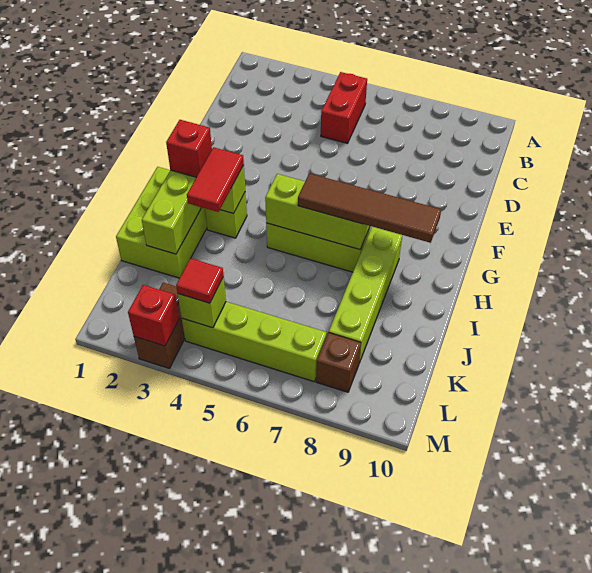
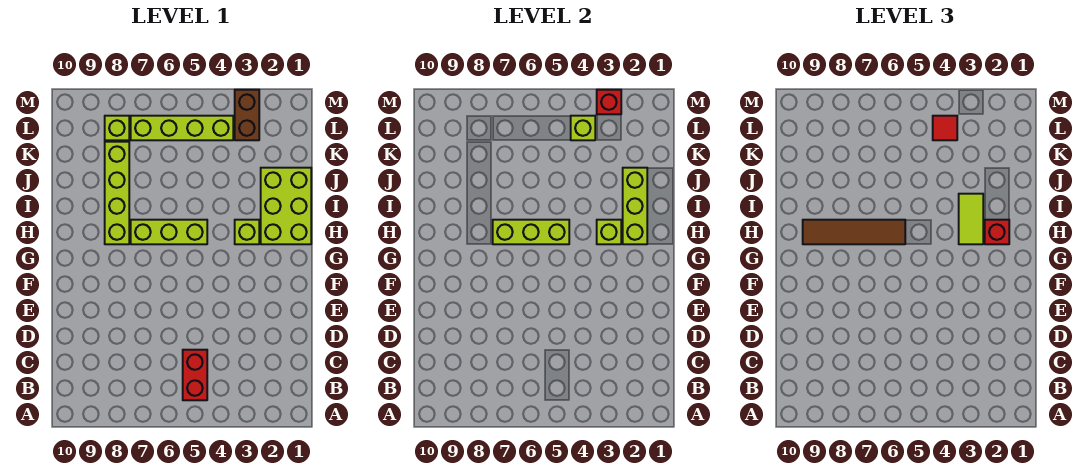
red tile H3:I3 level 3 -> lime tile H3:I3 level 3
brown brick L8 level 1 -> lime brick L8 level 1

